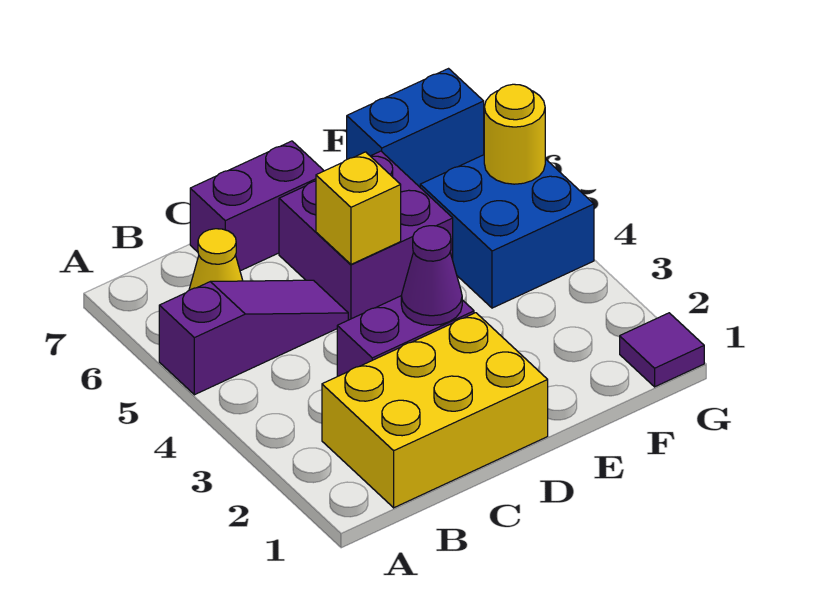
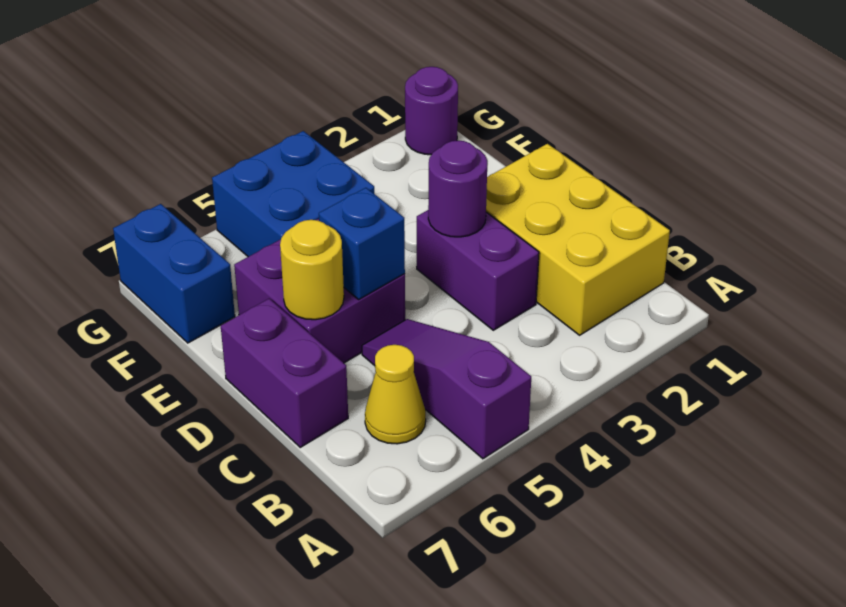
purple cone D3 level 2 -> purple round brick D3 level 2
yellow brick D5 level 2 -> blue brick D5 level 2
purple tile G1 level 1 -> purple round brick G1 level 1
yellow round brick G5 level 2 -> yellow round brick D6 level 2

